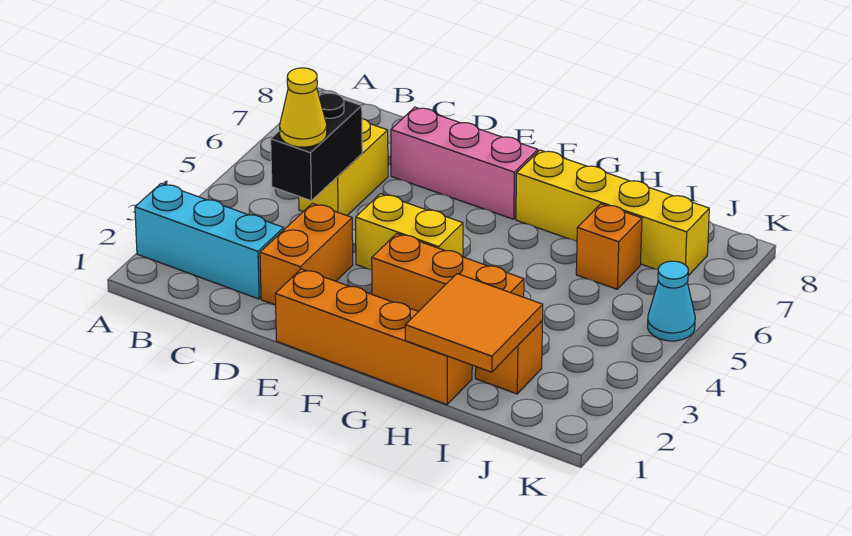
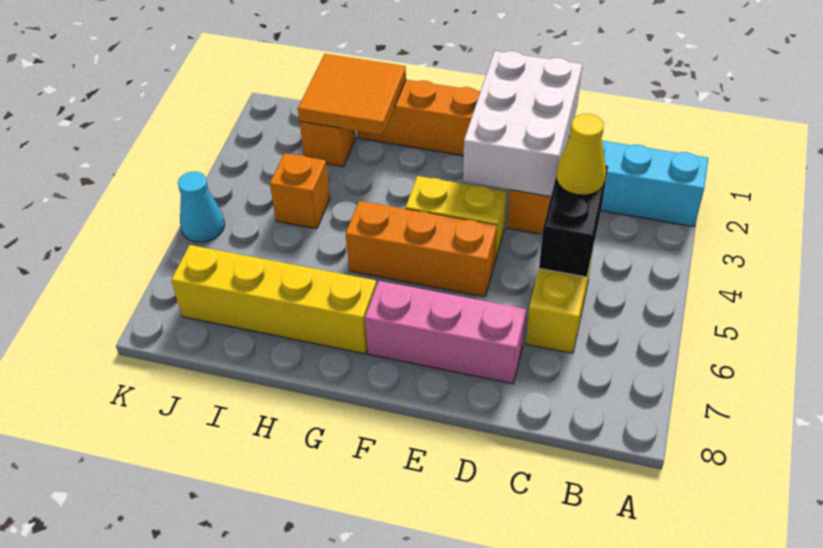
none -> white brick D1:E3 level 2
orange brick F3:H3 level 1 -> orange brick E5:G5 level 1
orange brick I6 level 1 -> orange brick I4 level 1

